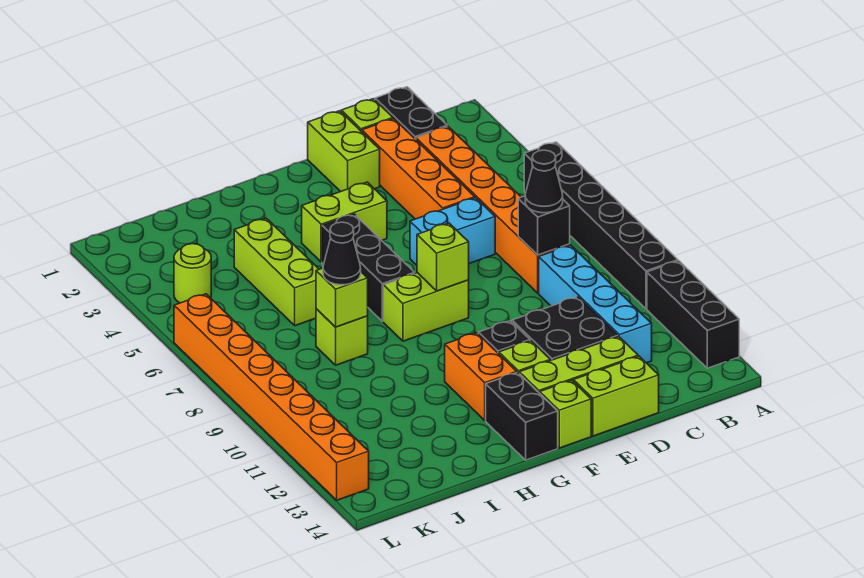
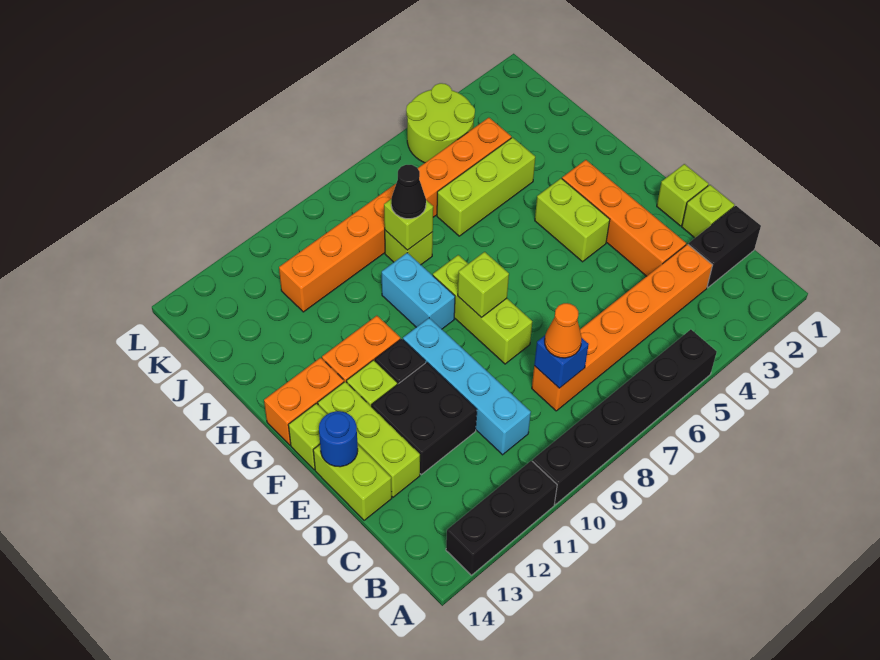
black brick C8 level 2 -> blue brick C8 level 2
black cone C8 level 3 -> orange cone C8 level 3
cyan brick C9:C12 level 1 -> cyan brick C10:F10 level 1
orange brick D2:D5 level 1 -> orange brick D3:G3 level 1
cyan brick D6:E6 level 1 -> cyan brick G9:H9 level 1
lime brick E1:E2 level 1 -> lime brick E1 level 1
none -> blue round brick E14 level 2
lime brick F8:G8 level 1 -> lime brick E8:G8 level 1
black brick G5:G7 level 1 -> none
black brick G13:G14 level 1 -> orange brick G13:G14 level 1
lime round brick K4 level 1 -> lime round brick K4:L5 level 1
orange brick L6:L13 level 1 -> orange brick J4:J11 level 1

